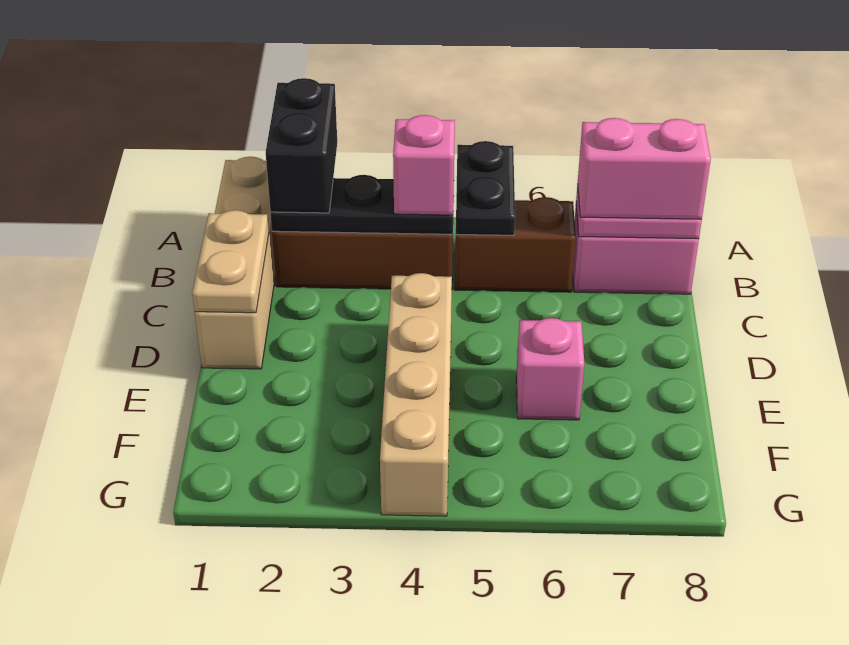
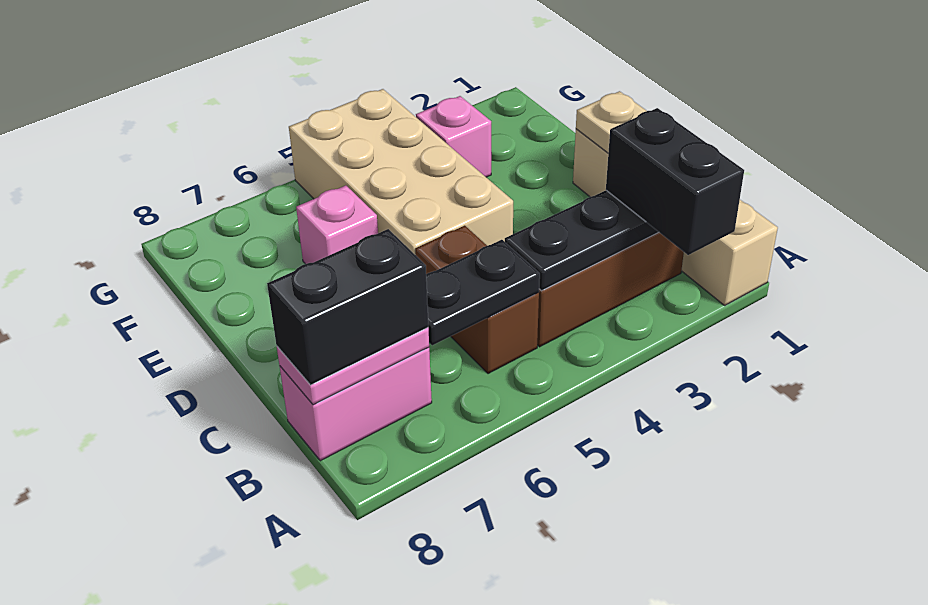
black plate A5:B5 level 2 -> black plate B5:B6 level 2
pink brick B4 level 3 -> pink brick F3 level 1
brown brick B5:B6 level 1 -> brown brick B5:C5 level 1
pink brick B7:B8 level 3 -> black brick B7:B8 level 3
tan brick D4:G4 level 1 -> tan brick D4:G5 level 1

